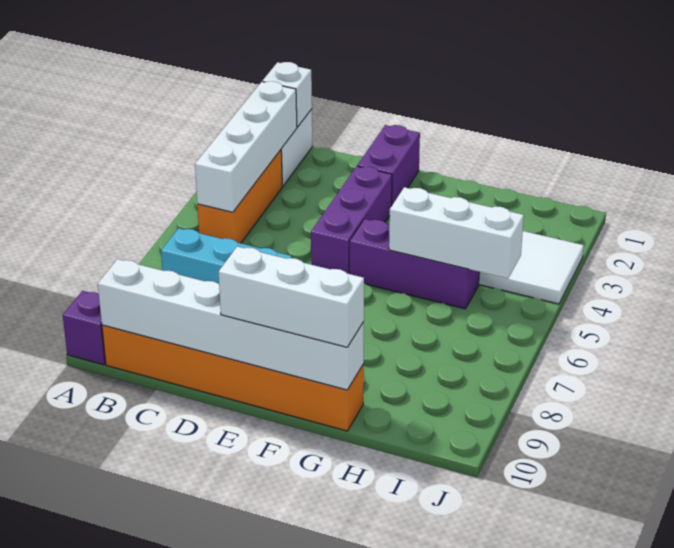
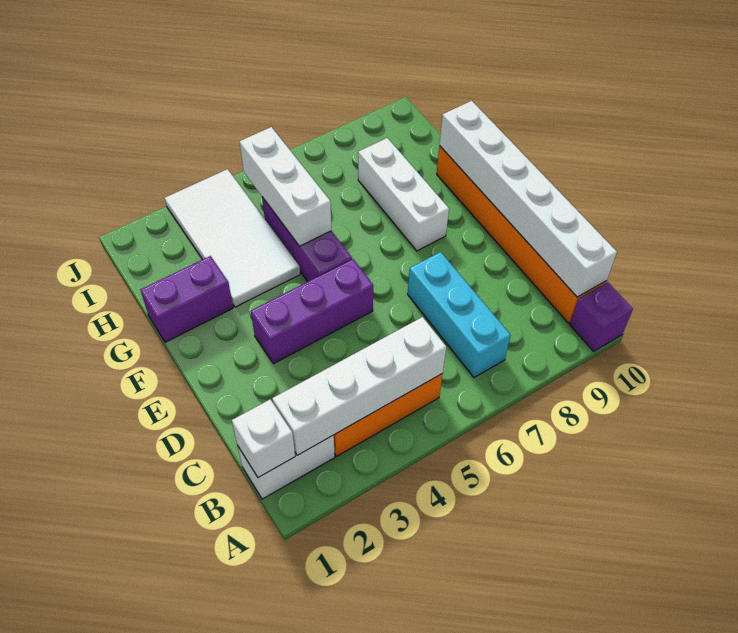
purple brick E1:E2 level 1 -> purple brick G1:G2 level 1
white brick E10:G10 level 3 -> white brick F8:H8 level 1

